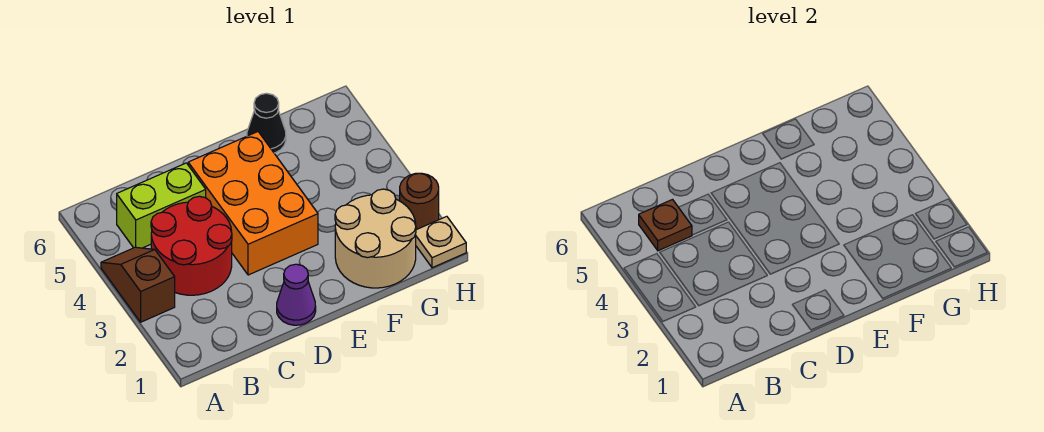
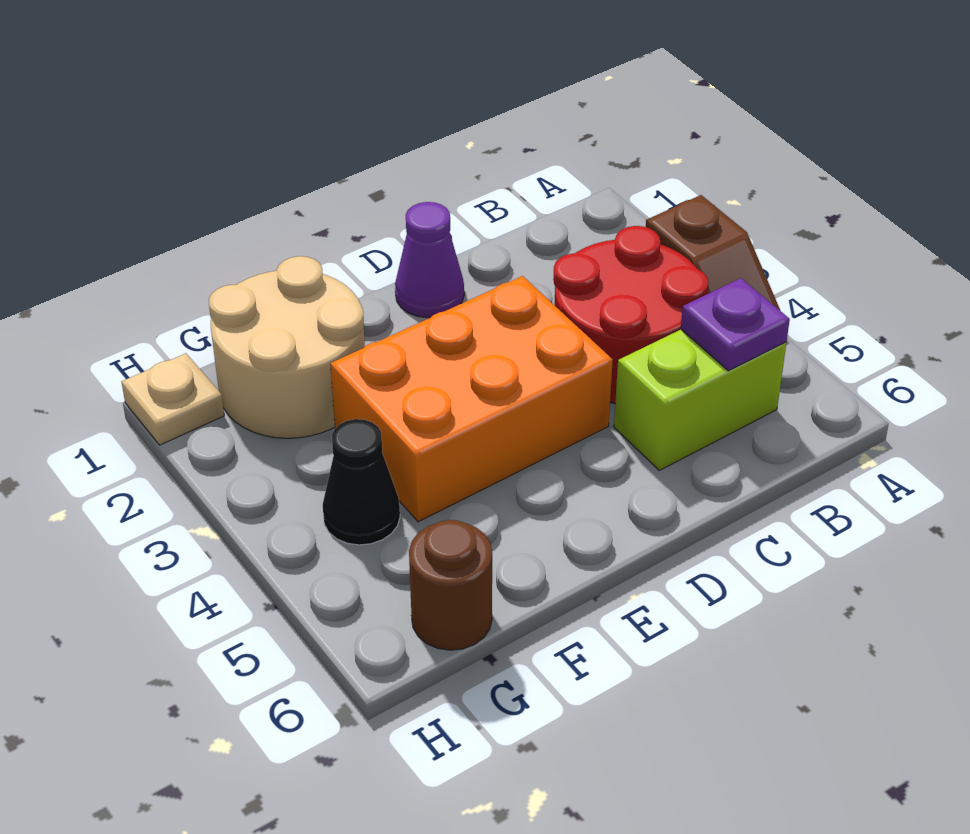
brown plate B5 level 2 -> purple plate B5 level 2
orange brick D3:E5 level 1 -> orange brick D3:F4 level 1
black cone F6 level 1 -> black cone G4 level 1
brown round brick H2 level 1 -> brown round brick G6 level 1

